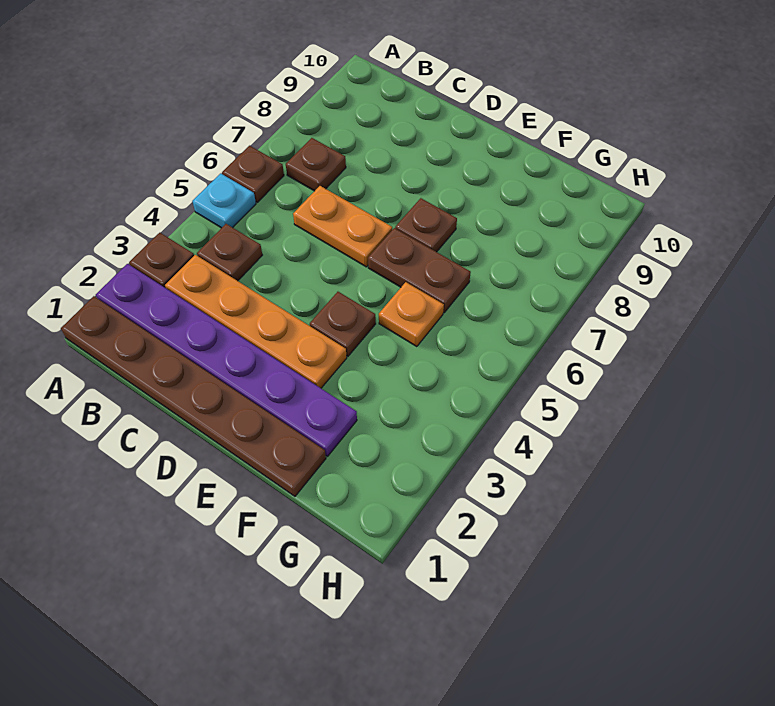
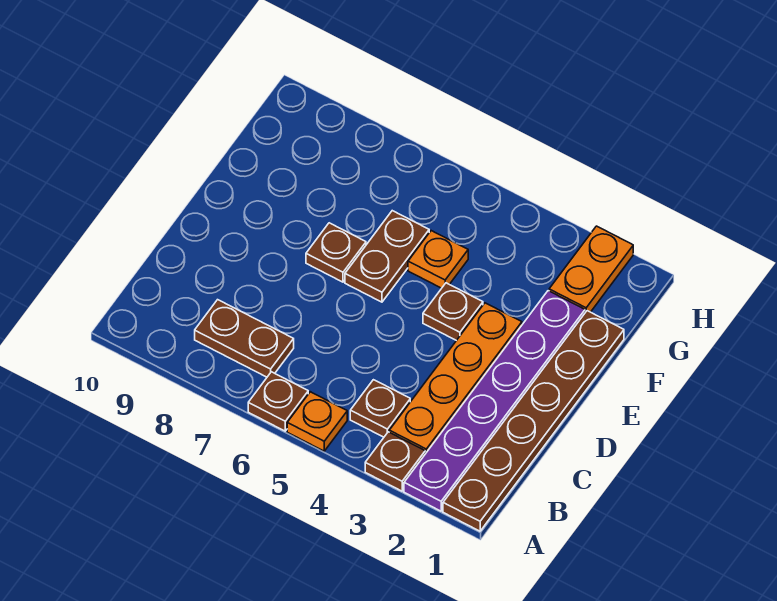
cyan plate A5 level 1 -> orange plate A5 level 1
brown plate B7 level 1 -> brown plate B7:B8 level 1
orange plate C6:D6 level 1 -> orange plate G2:H2 level 1

